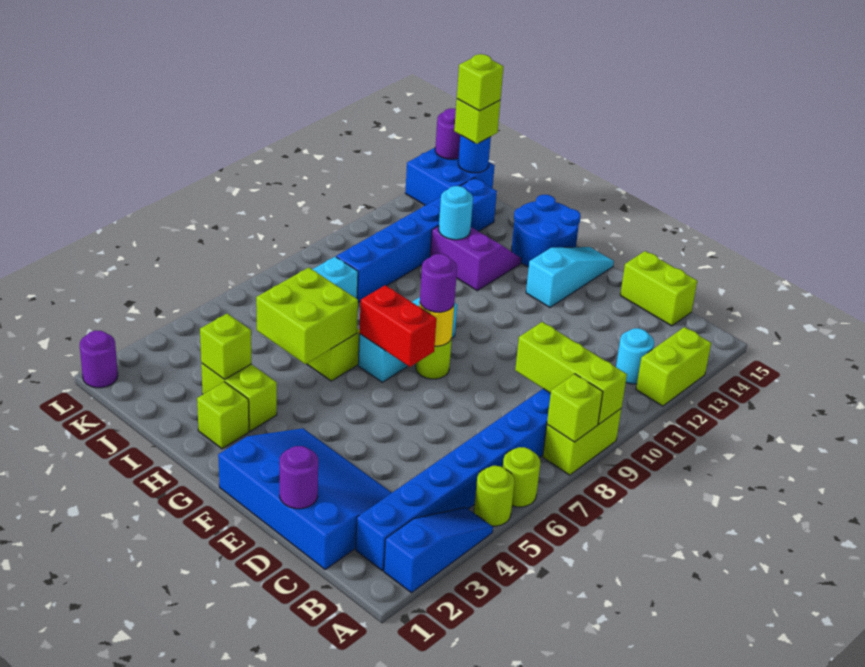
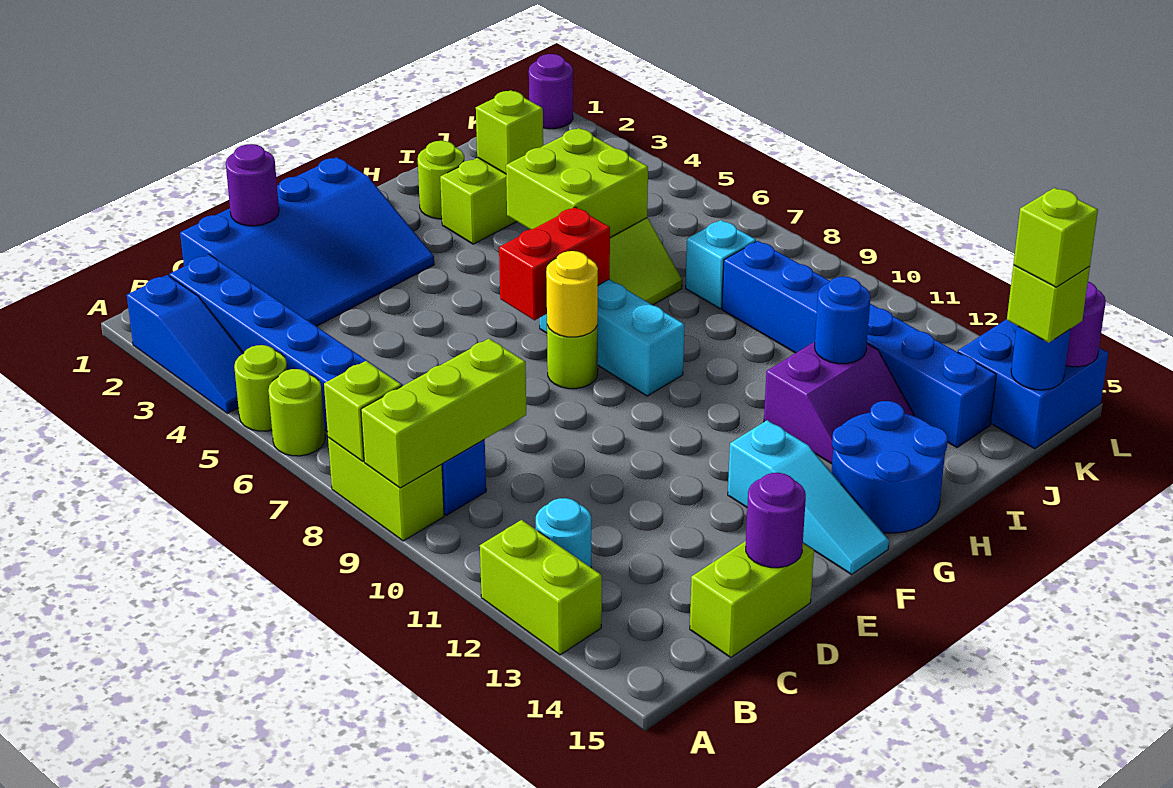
purple round brick F8 level 3 -> purple round brick D15 level 2
lime brick H2 level 1 -> lime round brick H2 level 1
cyan round brick I12 level 2 -> blue round brick I12 level 2

